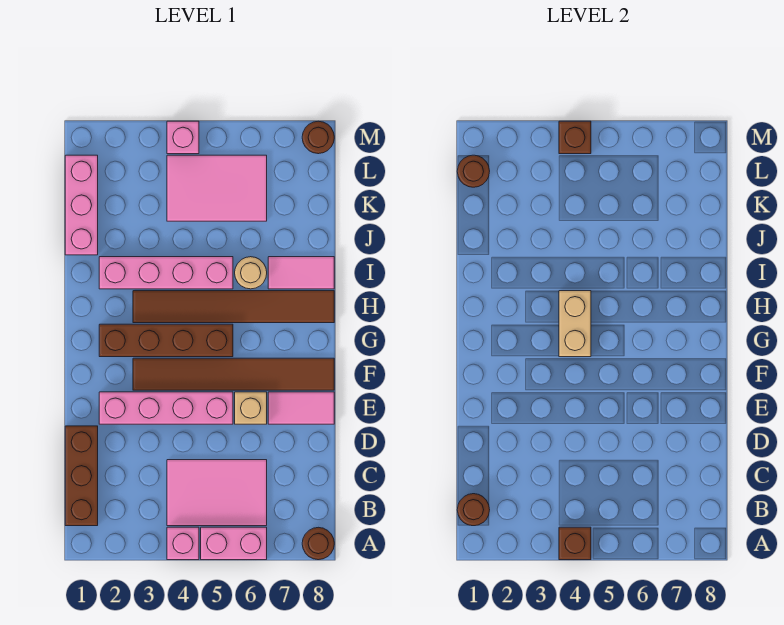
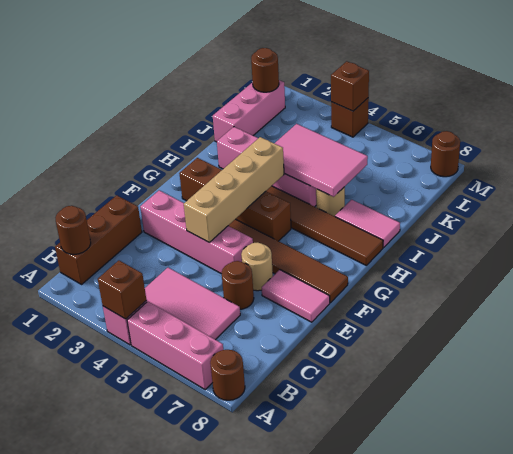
pink brick A5:A6 level 1 -> pink brick A5:A7 level 1
none -> brown round brick D6 level 1
tan brick E6 level 1 -> tan round brick E6 level 1
tan brick G4:H4 level 2 -> tan brick E4:H4 level 2
pink tile K4:L6 level 1 -> pink tile I4:J6 level 2
pink brick M4 level 1 -> brown brick M4 level 1

